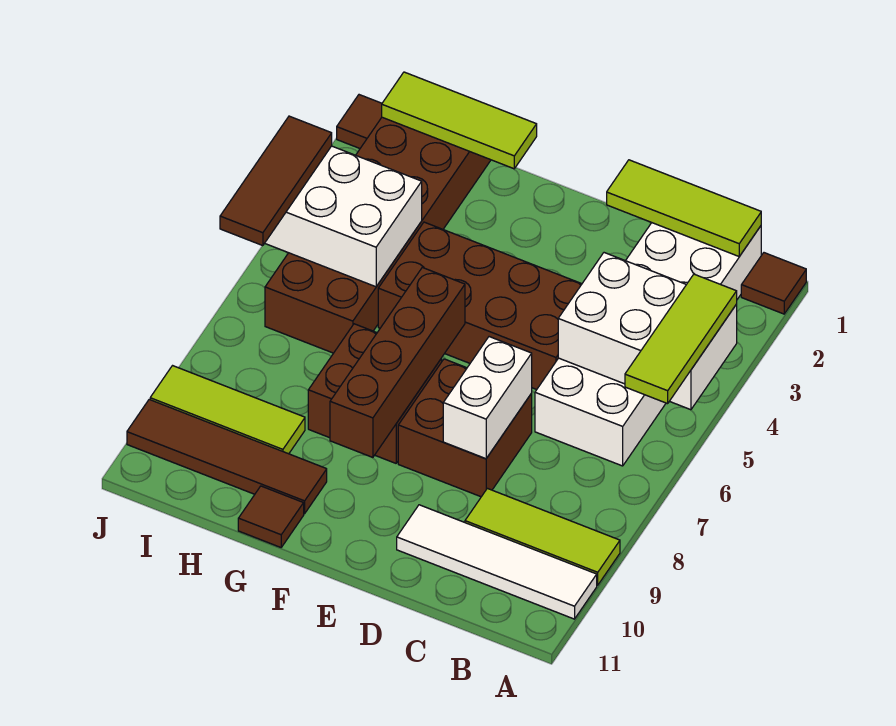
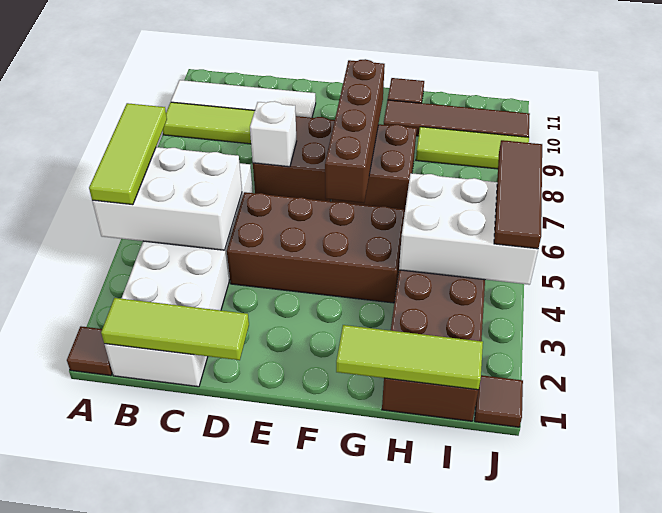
white brick D7:D8 level 2 -> white brick D7 level 2

